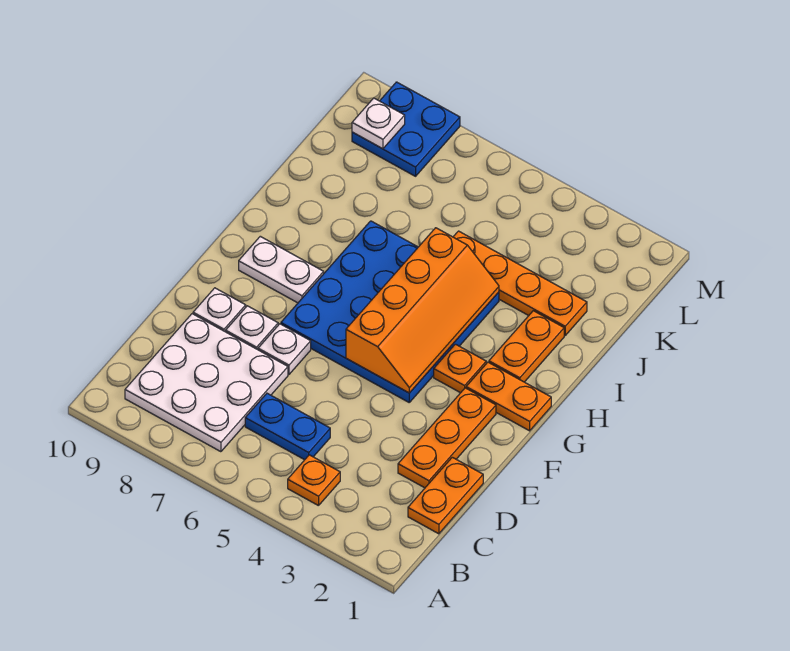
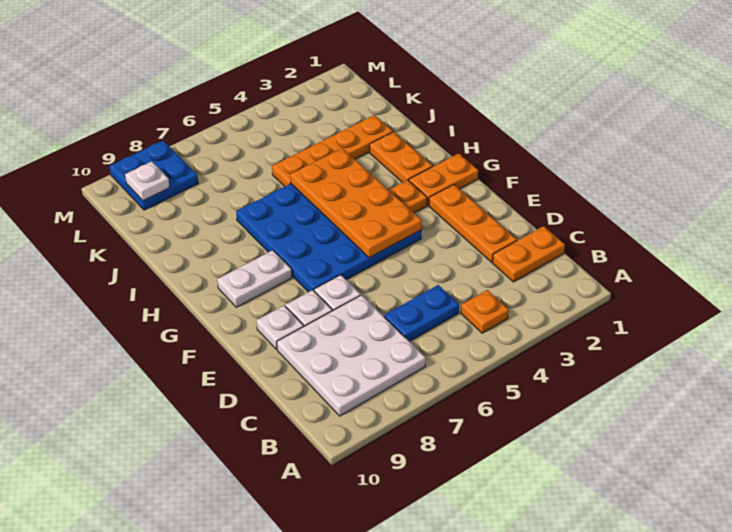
orange plate C1:D1 level 1 -> orange plate C1:C2 level 1
orange slope F4:I5 level 2 top 5 -> orange plate F4:I5 level 2

